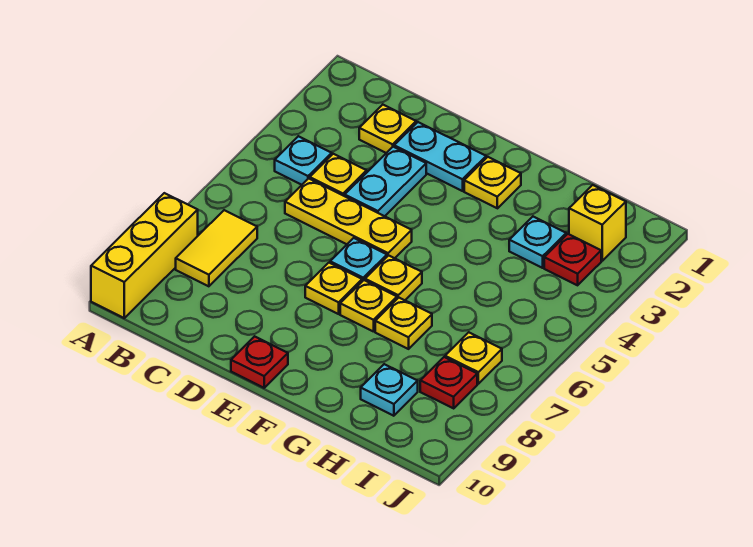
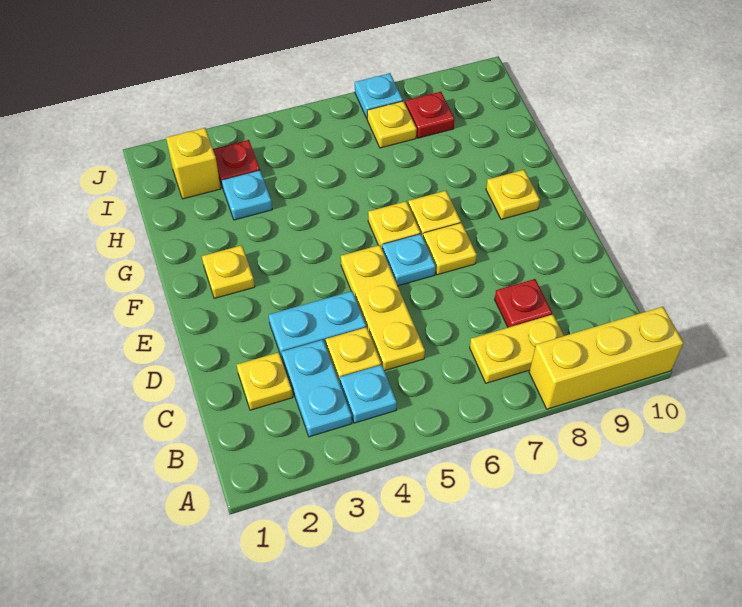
yellow tile B7:B8 level 1 -> yellow plate B7:B8 level 1
cyan plate D2:E2 level 1 -> cyan plate B3:C3 level 1
red plate E10 level 1 -> red plate C8 level 1
yellow plate G7 level 1 -> yellow plate F9 level 1
cyan plate H9 level 1 -> cyan plate J7 level 1

